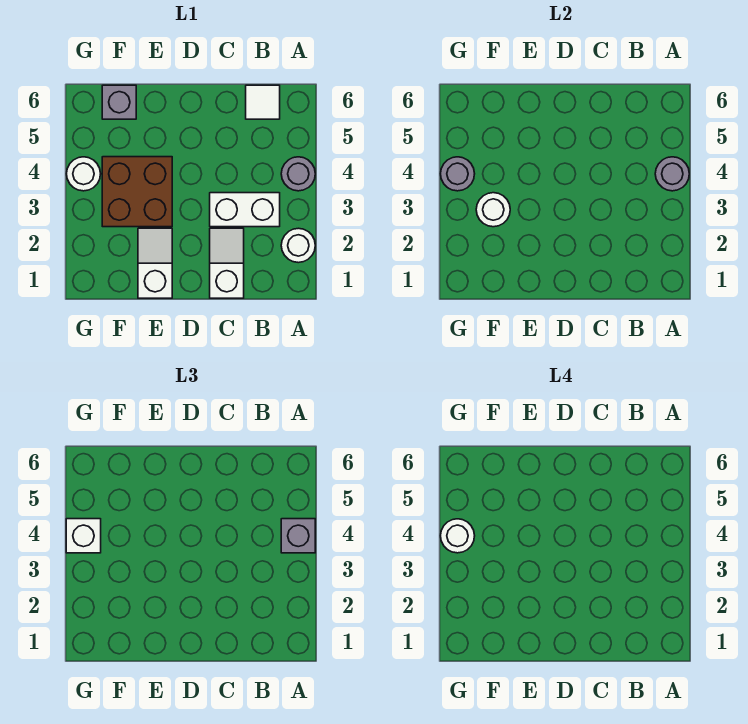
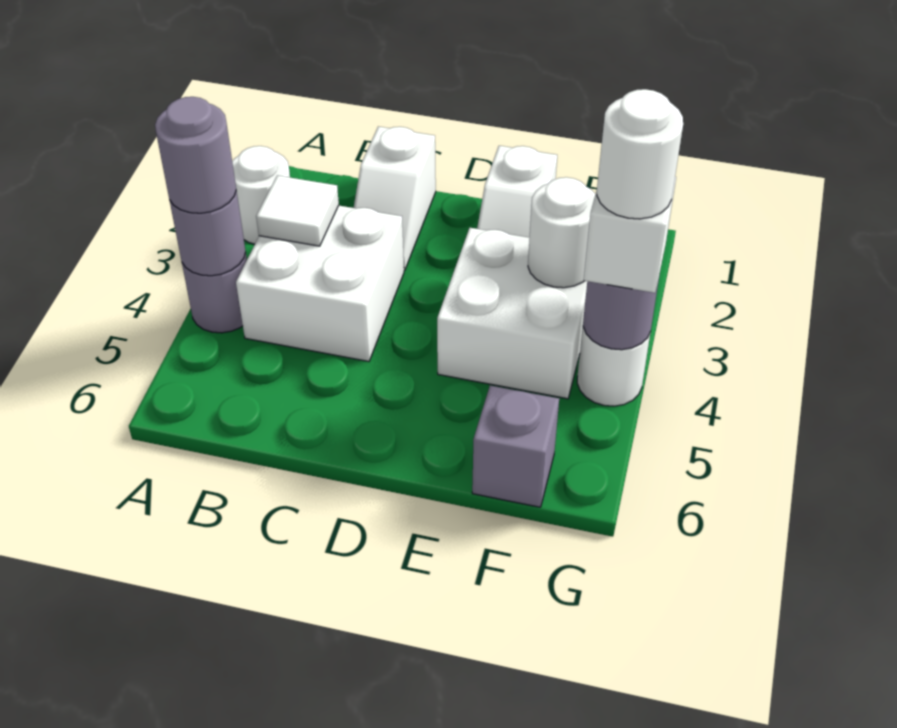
grey brick A4 level 3 -> grey round brick A4 level 3
white brick B3:C3 level 1 -> white brick B3:C4 level 1
white tile B6 level 1 -> white tile B3 level 2
brown brick E3:F4 level 1 -> white brick E3:F4 level 1

